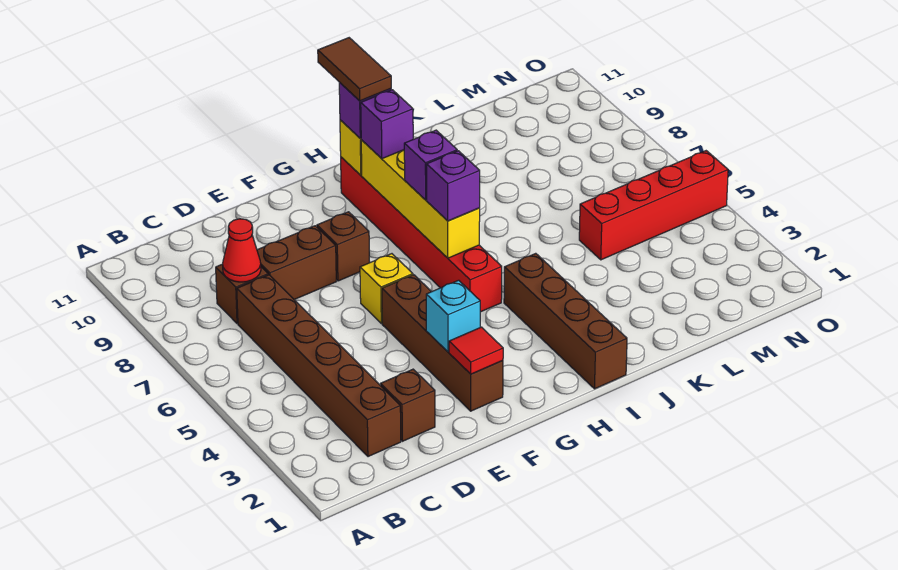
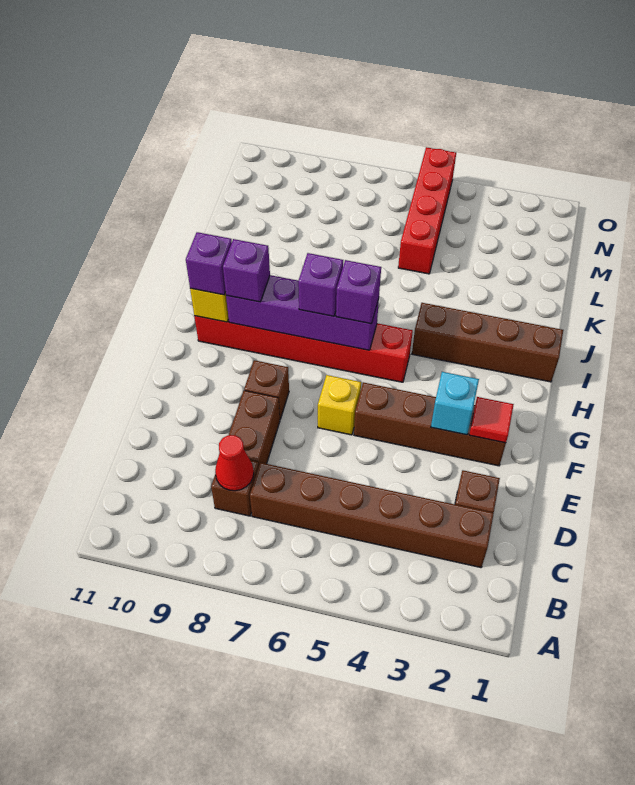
yellow brick H6:H9 level 2 -> purple brick H6:H9 level 2
brown tile H10:H11 level 4 -> none

